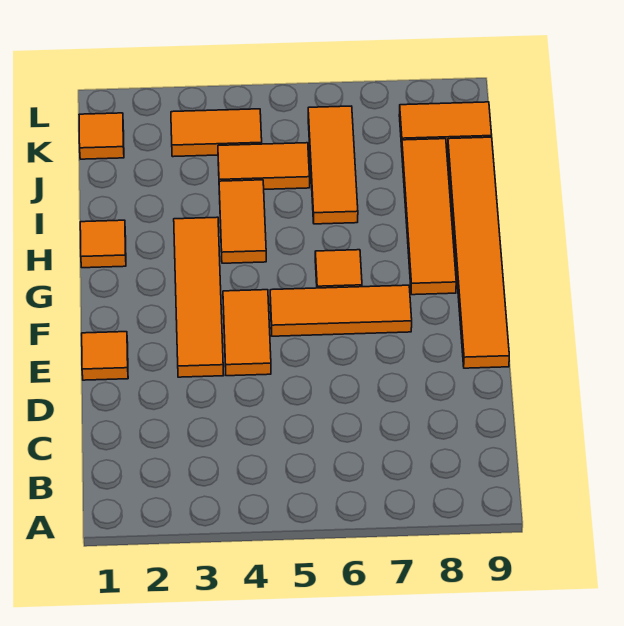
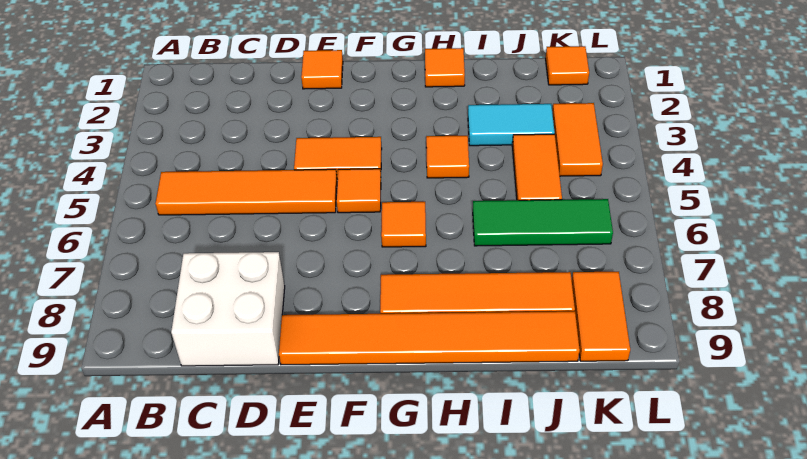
none -> white brick C8:D9 level 1
orange tile E3:H3 level 1 -> orange tile B5:E5 level 1
orange tile F5:F7 level 1 -> orange tile F5 level 1
orange tile H4:I4 level 1 -> orange tile H4 level 1
none -> cyan tile I3:J3 level 1
orange tile I6:K6 level 1 -> green tile I6:K6 level 1

